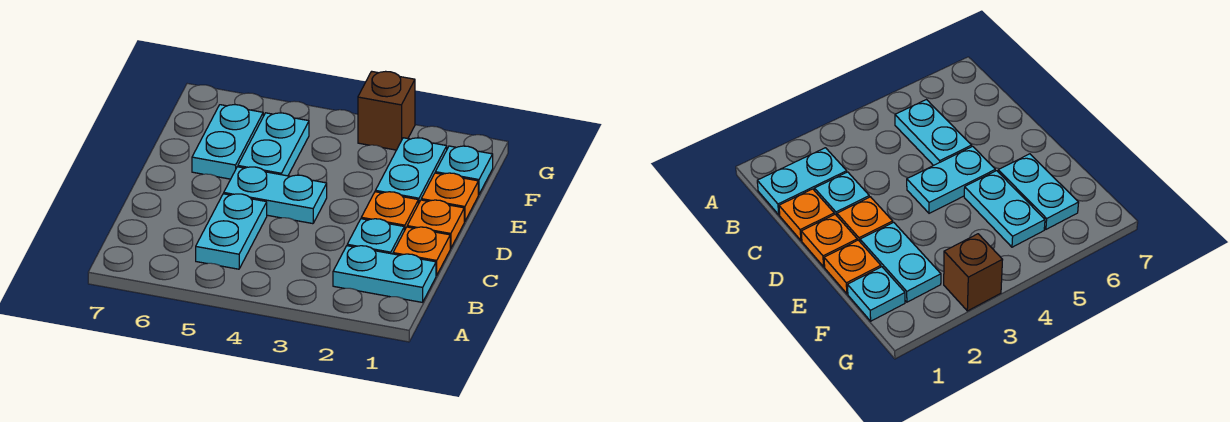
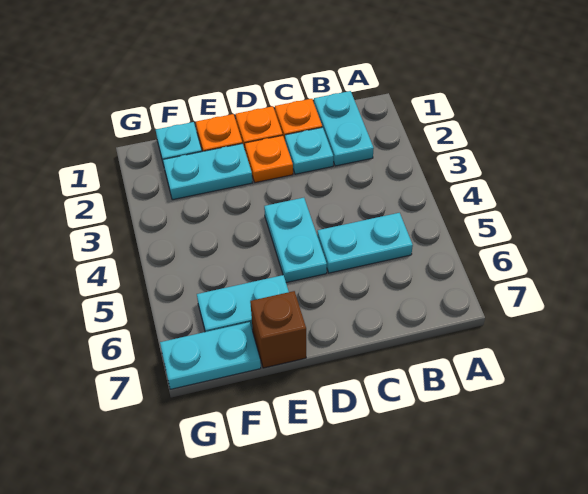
cyan plate E5:F5 level 1 -> cyan plate F7:G7 level 1
brown brick G3 level 1 -> brown brick E7 level 1

